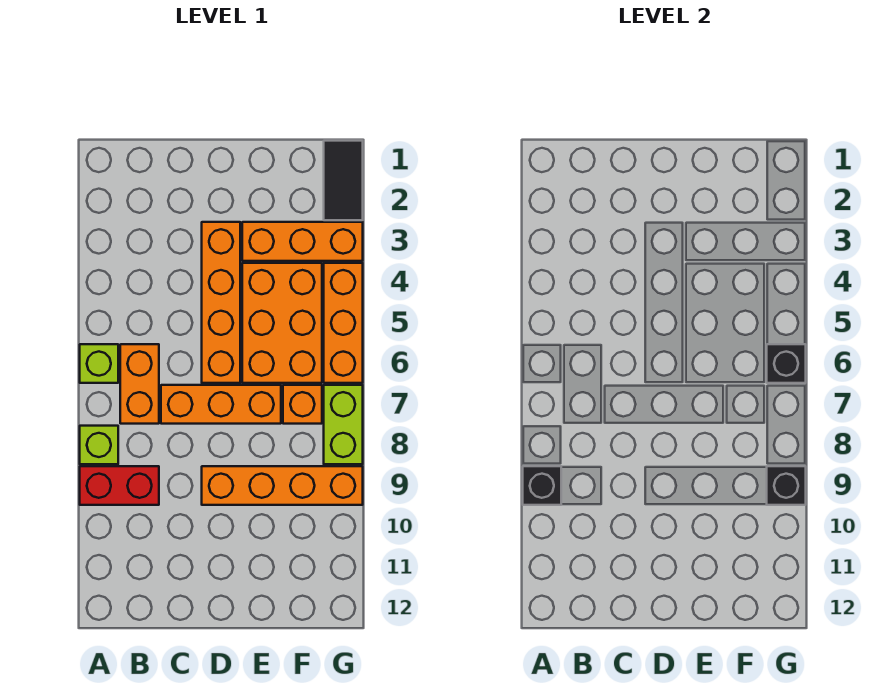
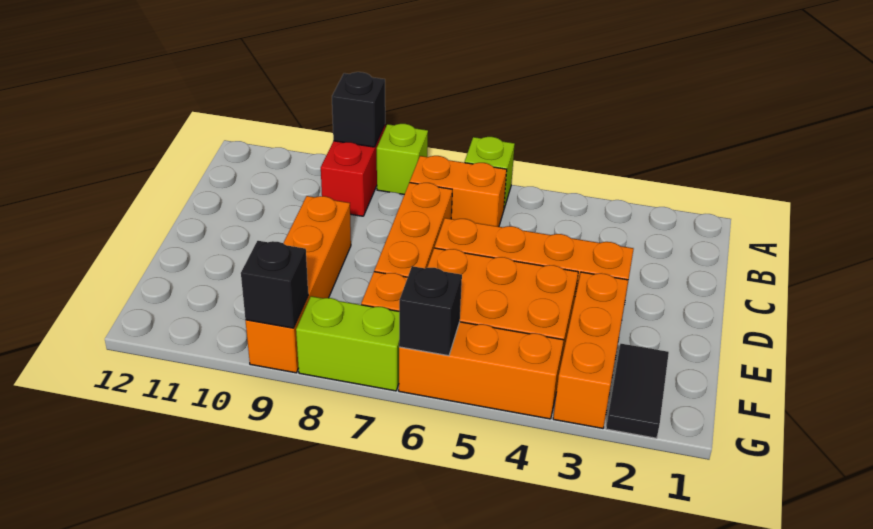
black tile G1:G2 level 1 -> black tile F2:G2 level 1

